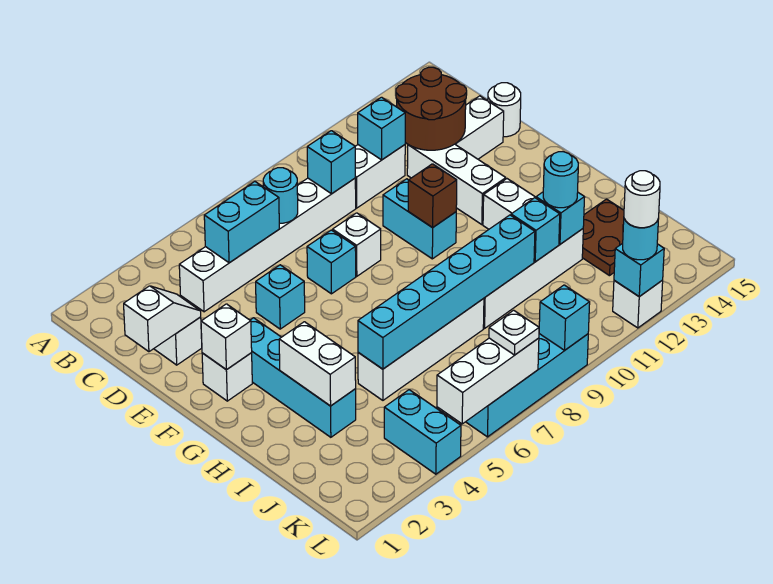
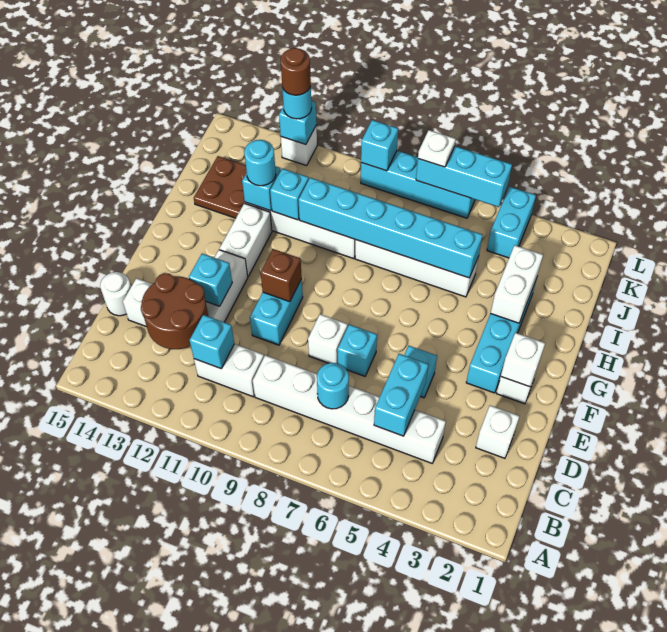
cyan brick C5:C6 level 2 -> cyan brick C5:D5 level 2
cyan brick C9 level 2 -> cyan brick E12 level 2
white slope D1:D2 level 2 top 1 -> none
white brick L5:L7 level 2 -> cyan brick L5:L7 level 2
white round brick L12 level 4 -> brown round brick L12 level 4

